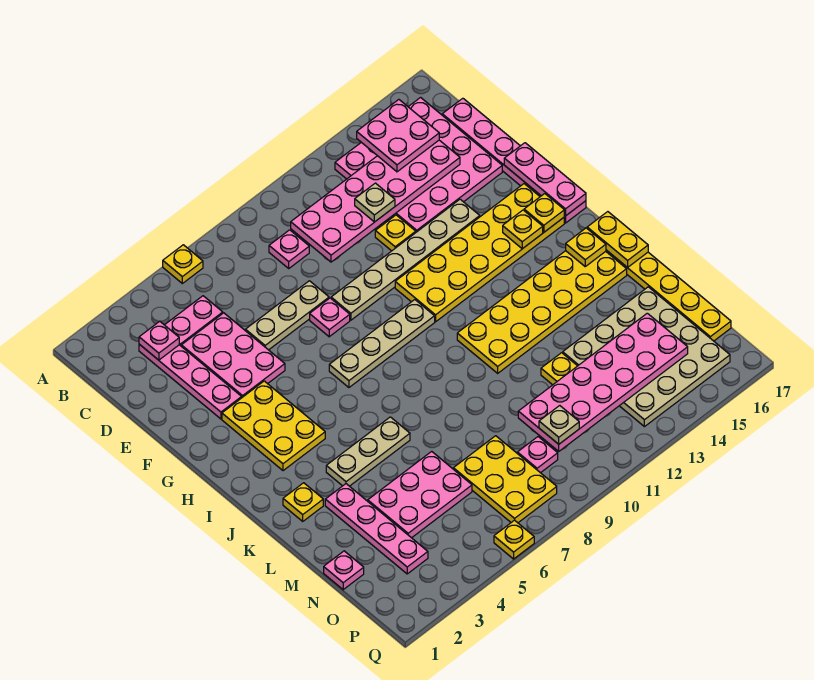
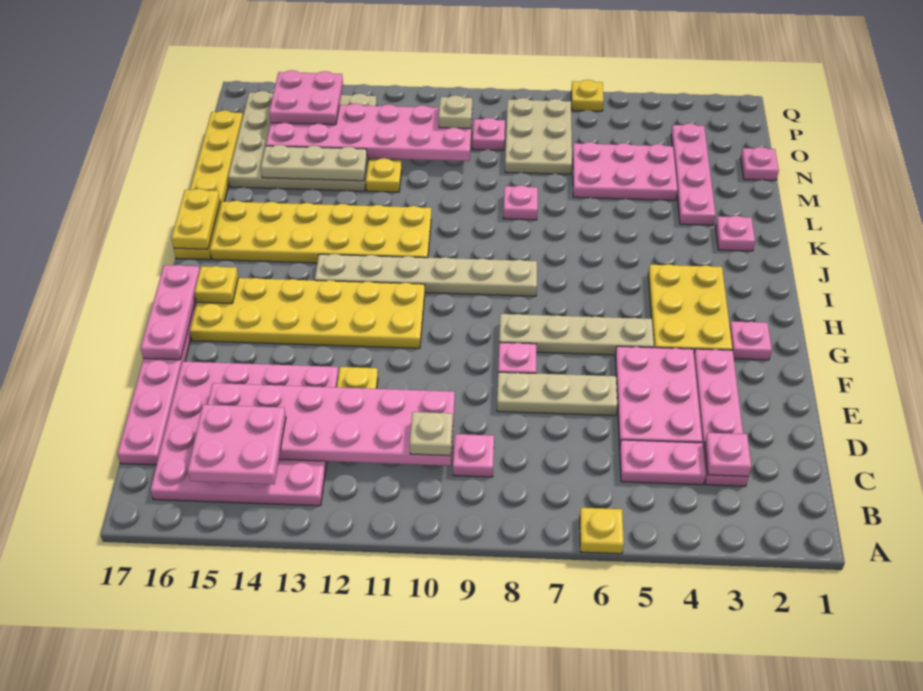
tan plate D12 level 3 -> tan plate C10 level 3
tan plate F9:F14 level 1 -> tan plate I8:I13 level 1
none -> pink plate G2 level 1
tan plate H7:H10 level 1 -> tan plate G5:G8 level 1
yellow plate H15 level 2 -> none
yellow plate J16 level 2 -> none
yellow plate K2 level 1 -> pink plate K2 level 1
tan plate K4:K6 level 1 -> tan plate M13:M15 level 2
none -> pink plate L8 level 1
yellow plate N7:P8 level 1 -> tan plate N7:P8 level 1
none -> pink plate O14:P15 level 3

